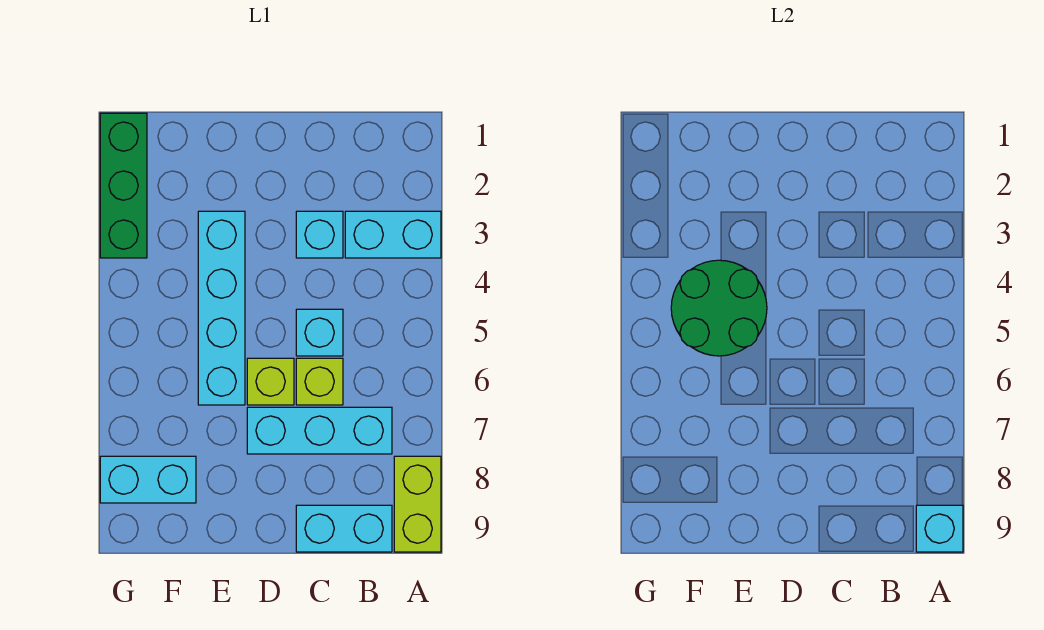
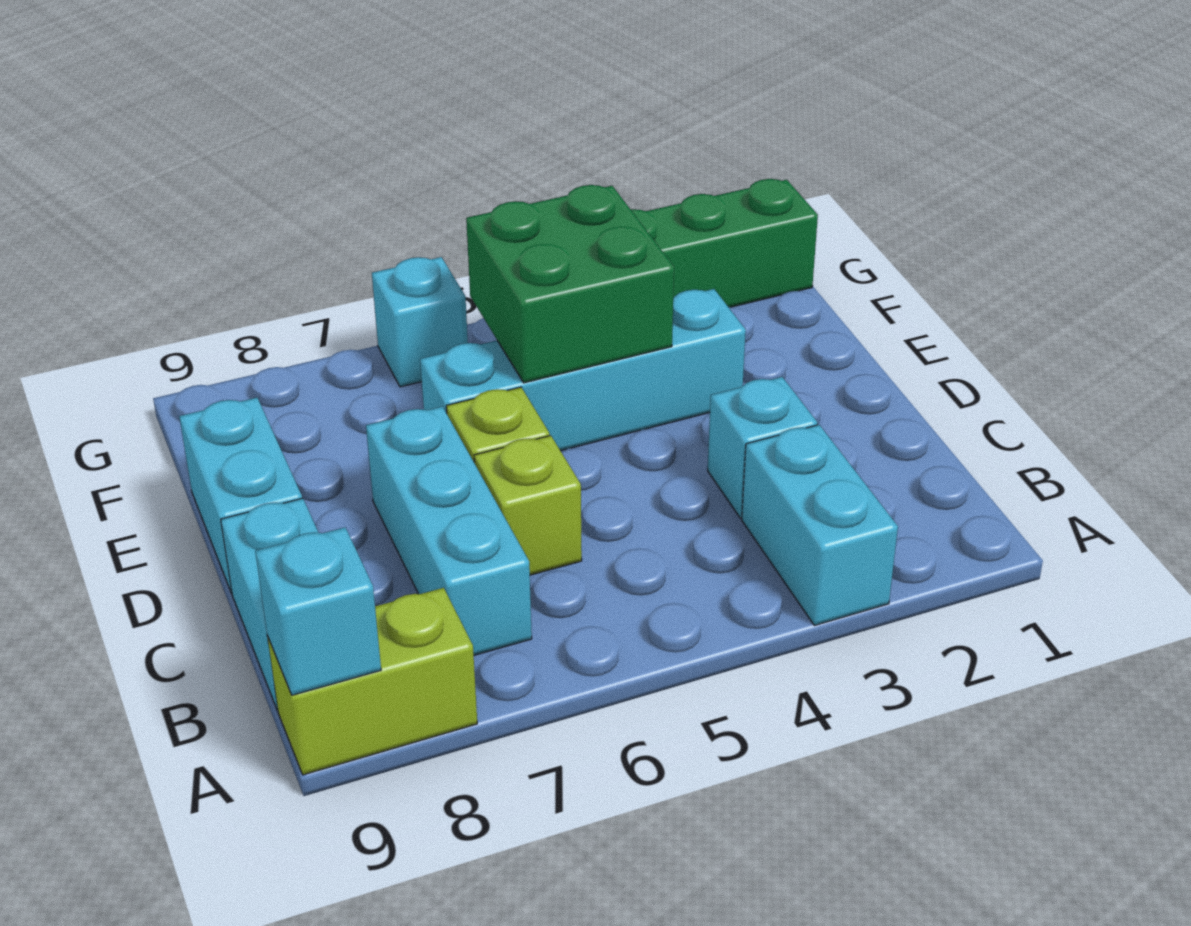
cyan brick C5 level 1 -> cyan brick G6 level 1
green round brick E4:F5 level 2 -> green brick E4:F5 level 2
cyan brick F8:G8 level 1 -> cyan brick D9:E9 level 1

